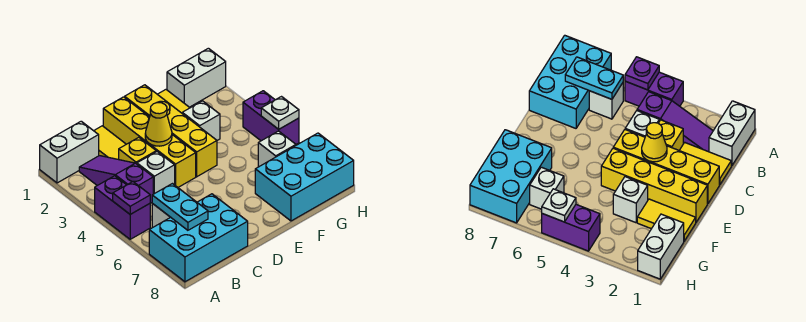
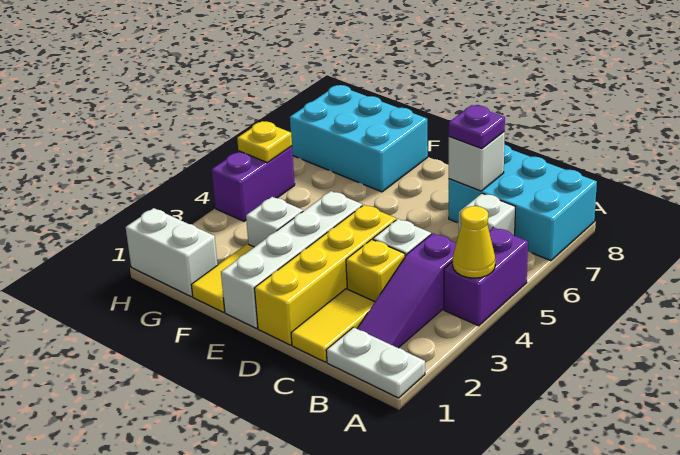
white brick A1:B1 level 1 -> white plate A1:B1 level 1
purple plate A5 level 2 -> purple plate C7 level 3
cyan plate B6:B7 level 2 -> none
yellow cone D3 level 2 -> yellow cone A4 level 2
yellow brick E1:E4 level 1 -> white brick E1:E4 level 1
white brick G6 level 1 -> white brick C7 level 2
white plate H5 level 2 -> yellow plate H5 level 2

